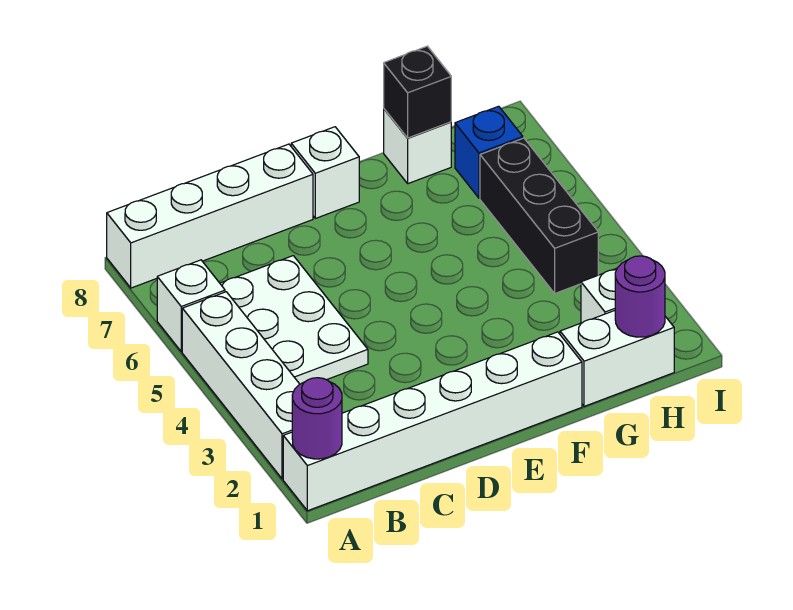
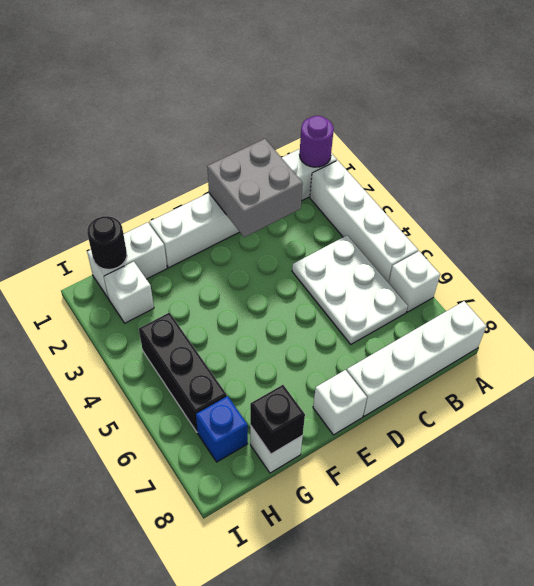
none -> grey brick C1:D2 level 2
purple round brick H1 level 2 -> black round brick H1 level 2

